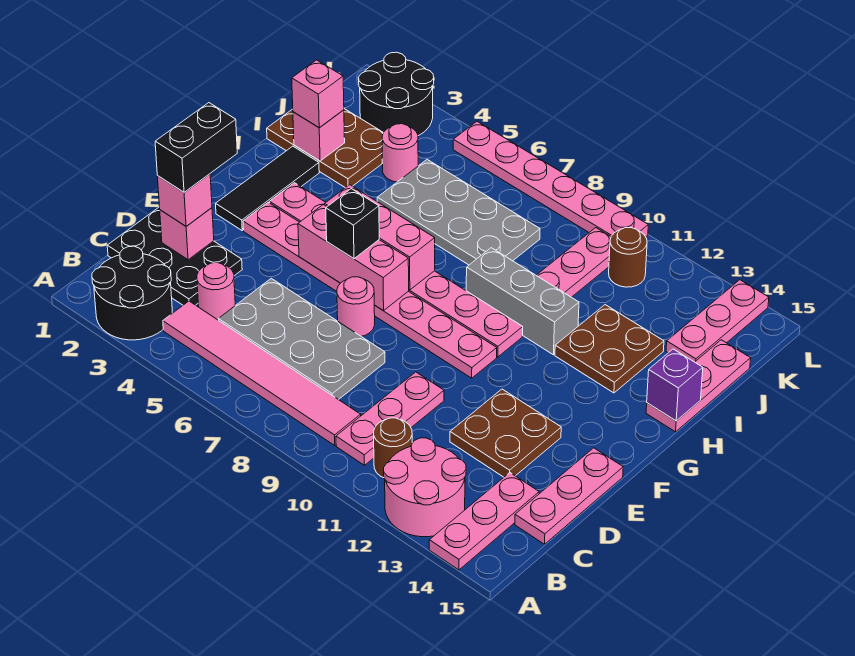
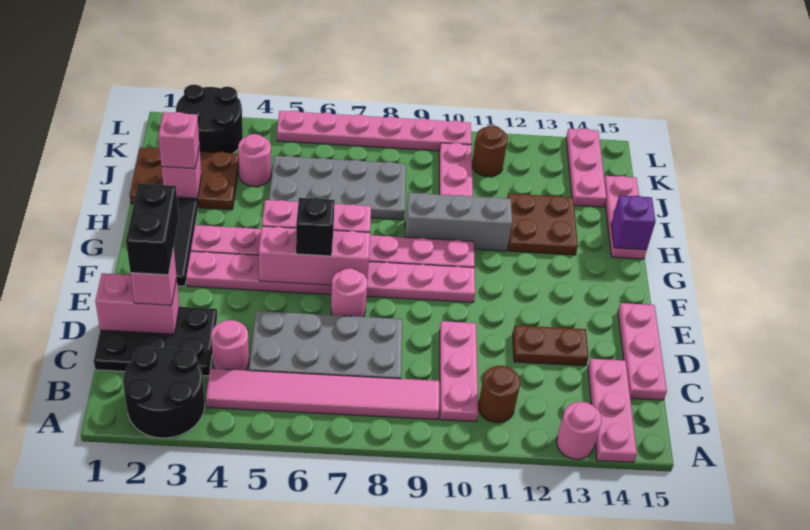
pink round brick A12:B13 level 1 -> pink round brick A13 level 1
pink brick D2 level 2 -> pink brick D1:D2 level 2
brown plate D12:E13 level 1 -> brown plate D12:D13 level 1

